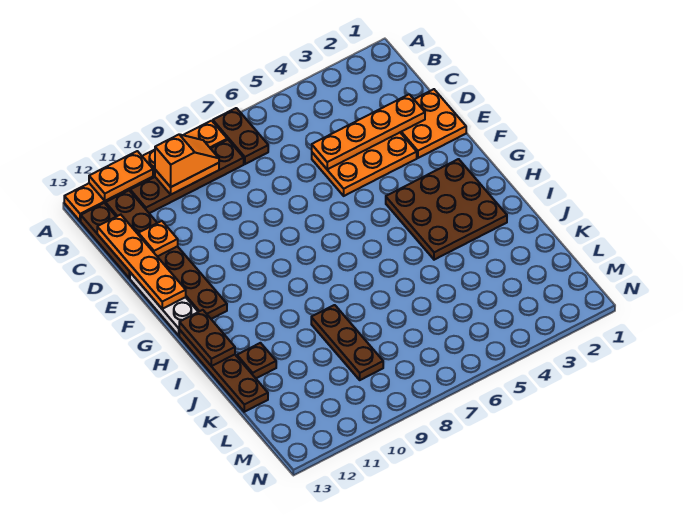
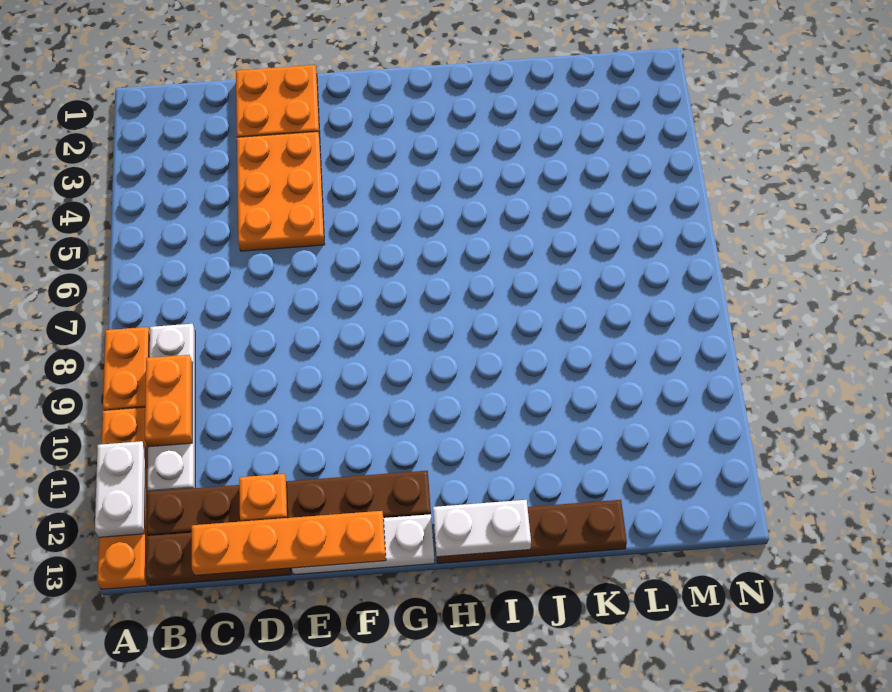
brown plate A7:B7 level 1 -> none
orange plate A11:A12 level 2 -> white plate A11:A12 level 2
brown plate B8:B11 level 1 -> white plate B8:B11 level 1
orange slope B9:B10 level 3 top 10 -> none
orange plate D2:D5 level 2 -> none
brown plate G2:I4 level 1 -> none
brown plate H13:I13 level 2 -> white plate H13:I13 level 2
brown plate J9:L9 level 1 -> none
brown plate J12 level 1 -> none

